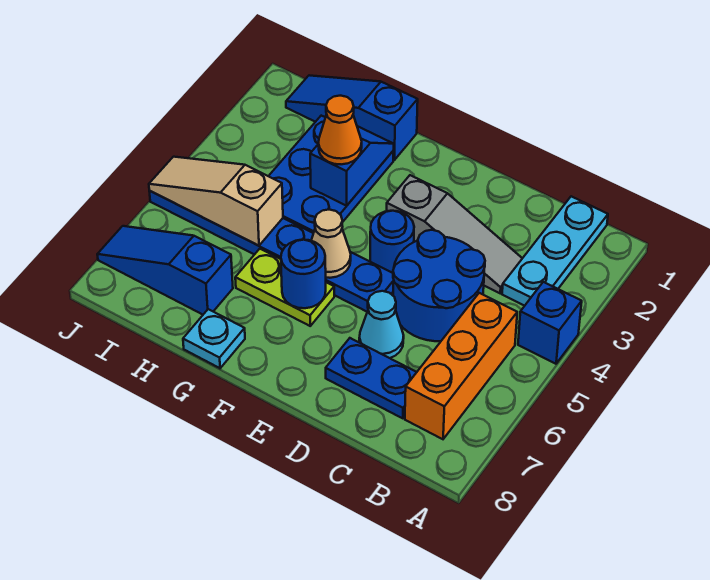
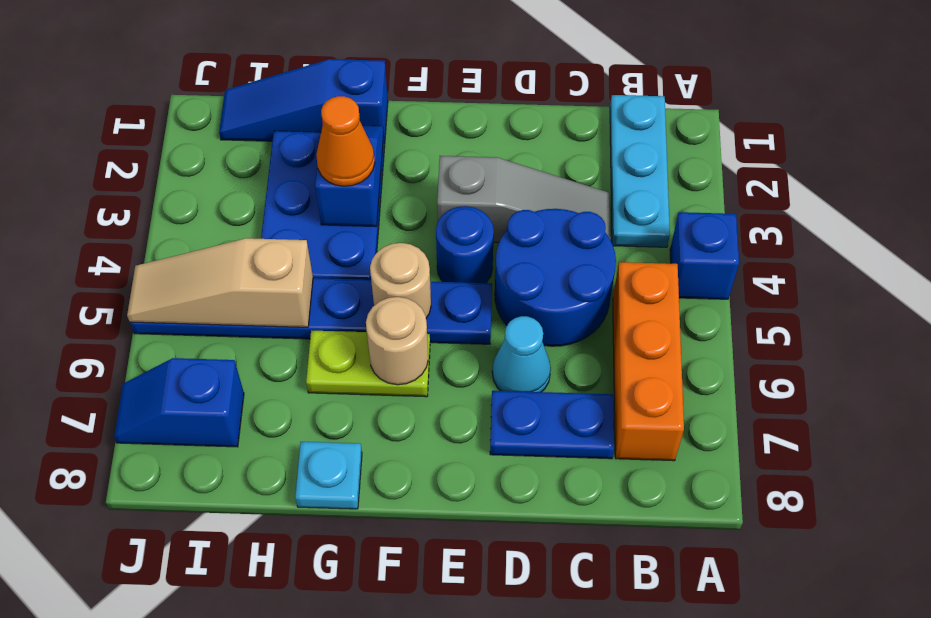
tan cone F5 level 2 -> tan round brick F5 level 2
blue round brick F6 level 2 -> tan round brick F6 level 2
blue slope H7:J7 level 1 top H -> blue slope I7:J7 level 1 top I

